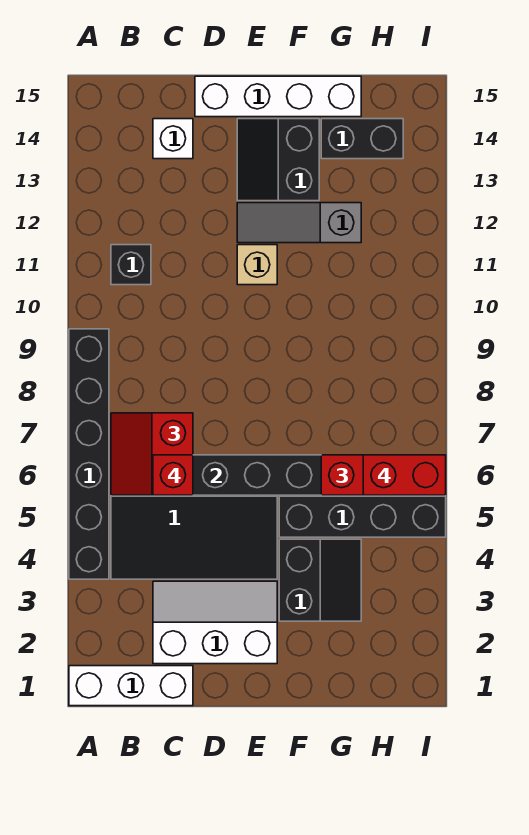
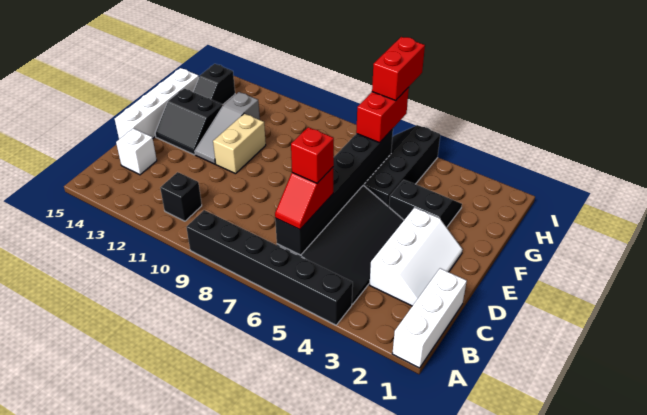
red slope B6:C7 level 3 top C -> red slope B6:C6 level 3 top C
white slope C2:E3 level 1 top 2 -> white slope C2:E3 level 1 top 3
tan brick E11 level 1 -> tan brick E11:F11 level 1
black brick G14:H14 level 1 -> black slope G14:H14 level 1 top H

